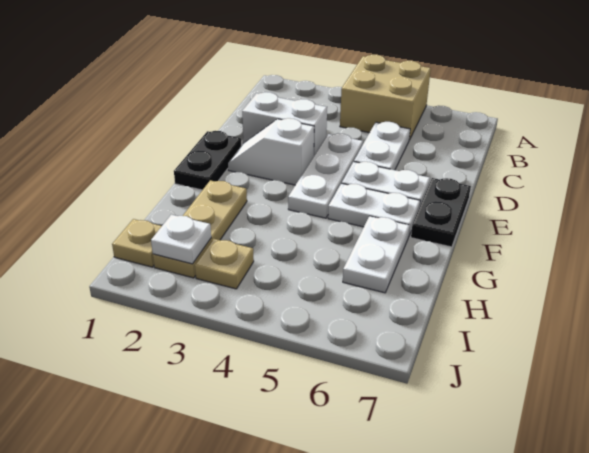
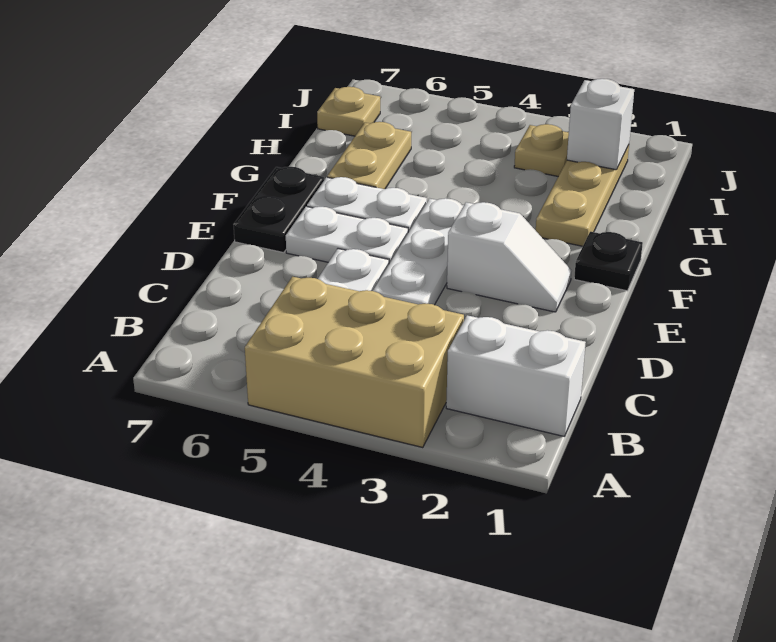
tan brick A4:B5 level 1 -> tan brick A3:B5 level 1
white brick D2:D3 level 1 -> white brick B1:B2 level 1
black plate E1:F1 level 1 -> black plate F1 level 1
white plate G6:H6 level 1 -> tan plate G6:H6 level 1
tan plate I1 level 1 -> tan plate I7 level 1
white plate I2 level 2 -> white brick I2 level 2

